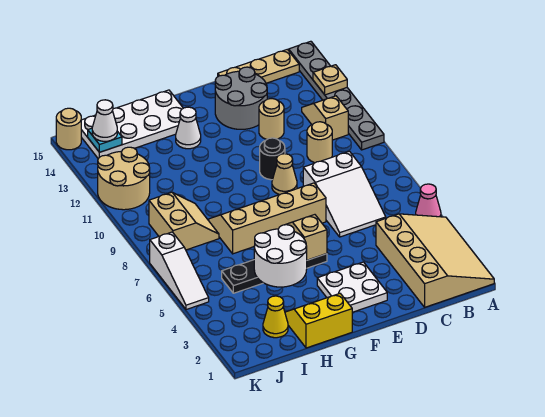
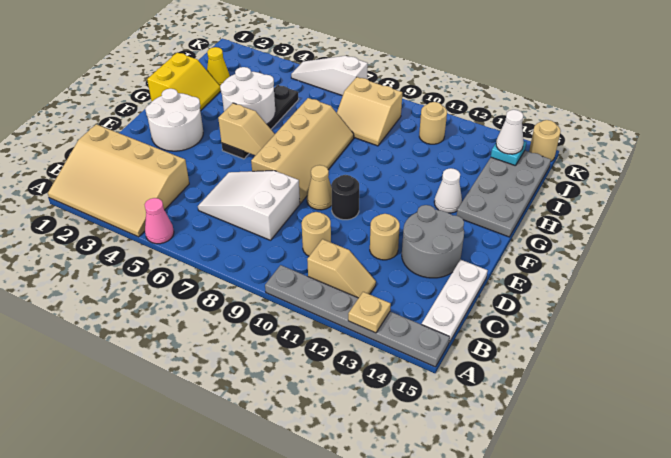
tan plate B15:D15 level 1 -> white plate B15:D15 level 1
white plate E2:F3 level 1 -> white round brick E2:F3 level 1
white plate G14:J15 level 1 -> grey plate G14:J15 level 1
tan round brick J11:K12 level 1 -> tan round brick J11 level 1

